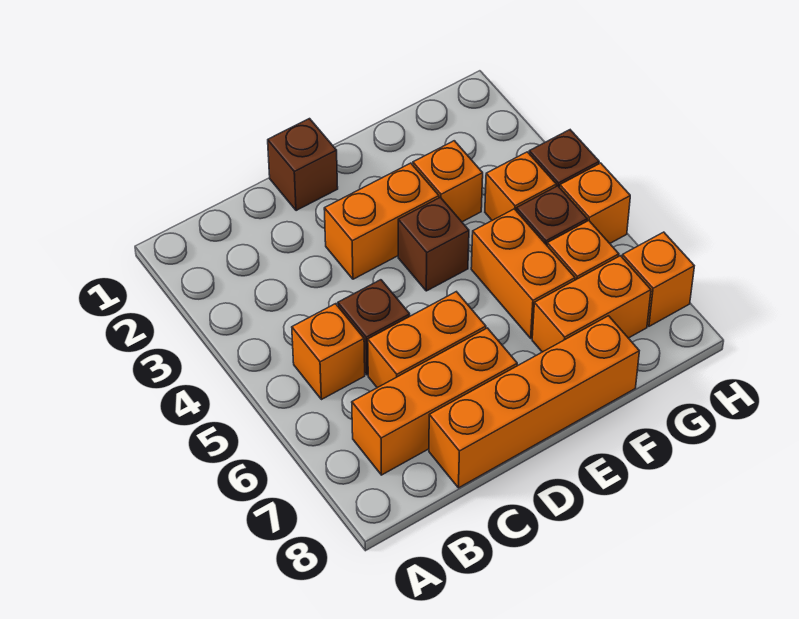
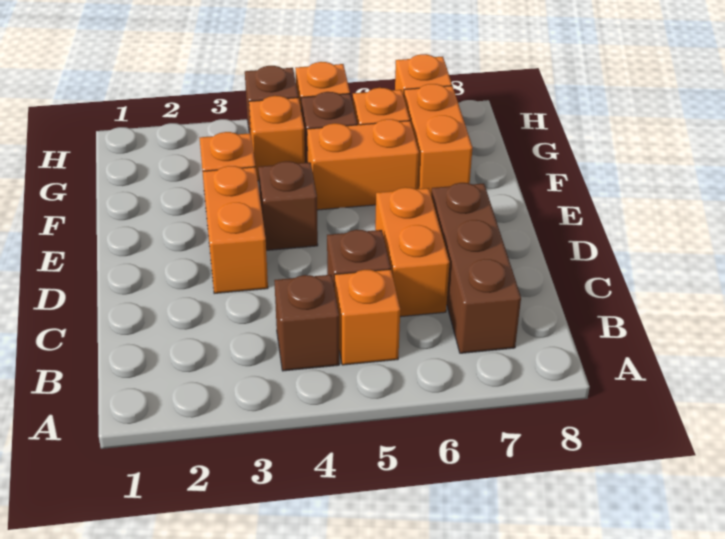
orange brick B7:D7 level 1 -> brown brick B7:D7 level 1
orange brick C8:F8 level 1 -> none
brown brick D1 level 1 -> brown brick B4 level 1

